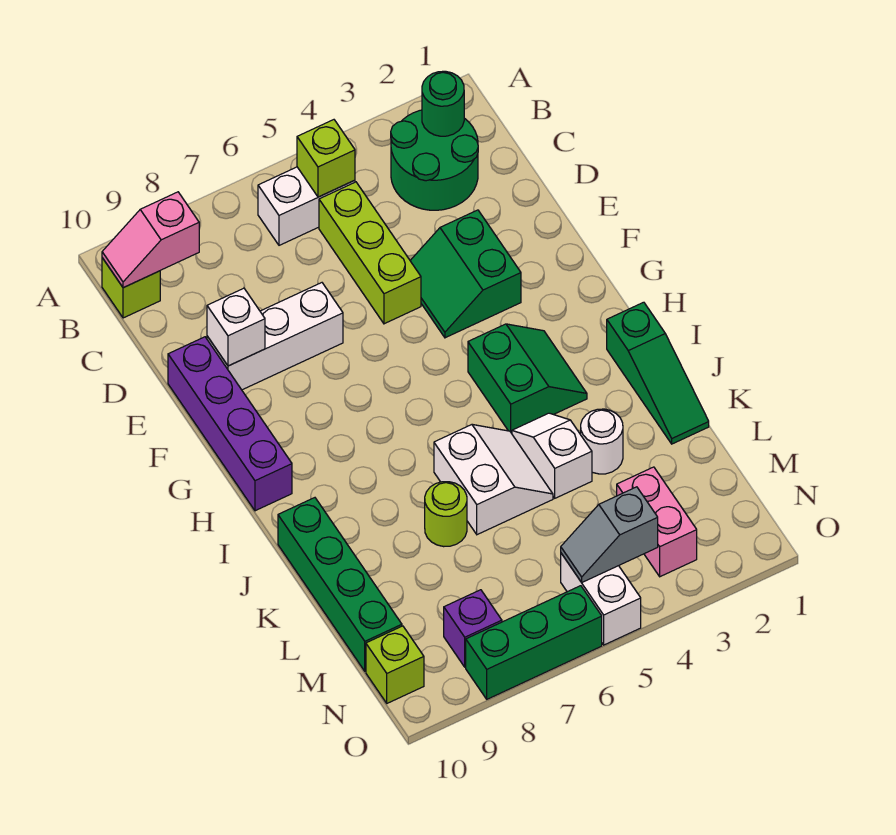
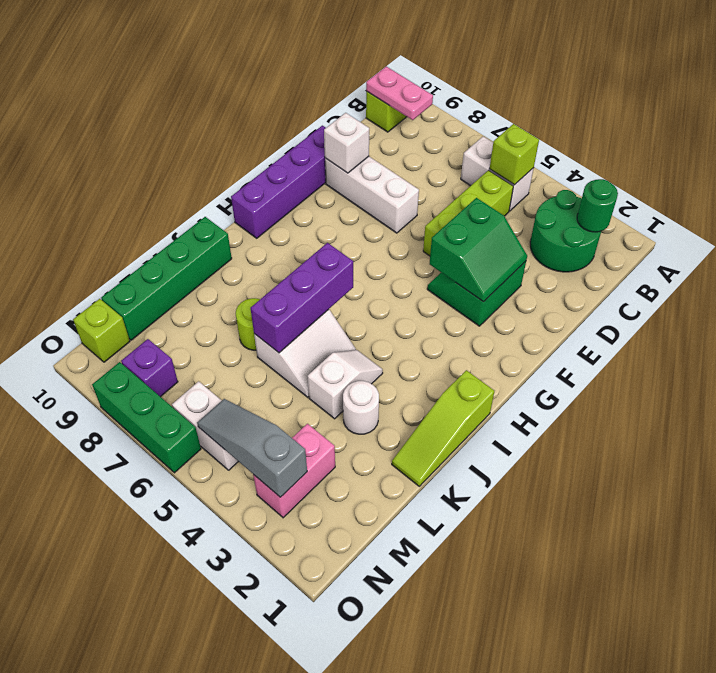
pink slope B9:B10 level 2 top 9 -> pink plate B9:B10 level 2
green slope H3:I4 level 1 top 4 -> green slope E3:F4 level 2 top 4
green slope I1:K1 level 1 top I -> lime slope I1:K1 level 1 top I
none -> purple brick I6:K6 level 2
grey slope N4:N5 level 2 top 4 -> grey slope N3:N5 level 2 top 3
white brick N5:O5 level 1 -> white brick N5:N6 level 1

